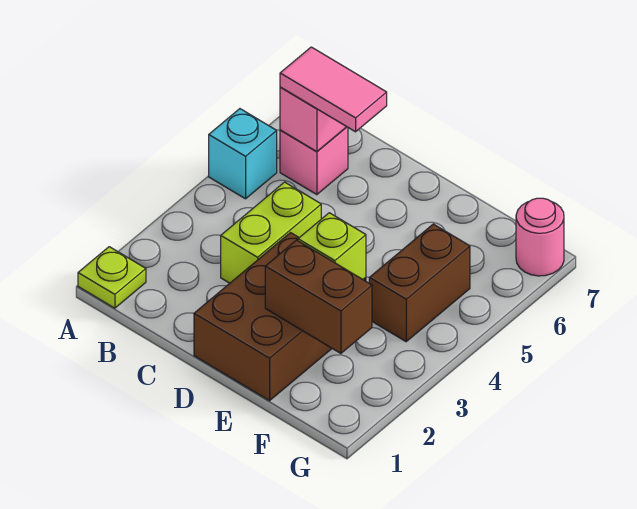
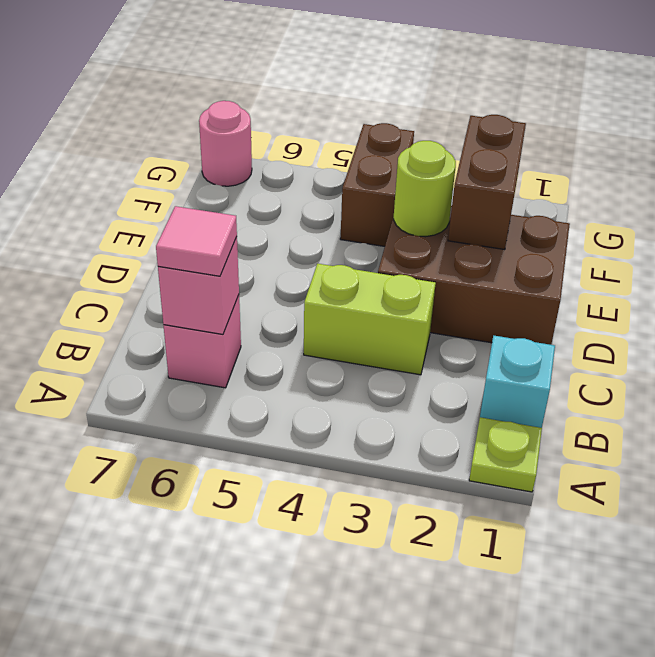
cyan brick A5 level 1 -> cyan brick B1 level 1
pink tile B6:C6 level 3 -> pink tile B6 level 3
lime brick E3 level 2 -> lime round brick E3 level 2
brown brick F4:F5 level 1 -> brown brick F4:G4 level 1

